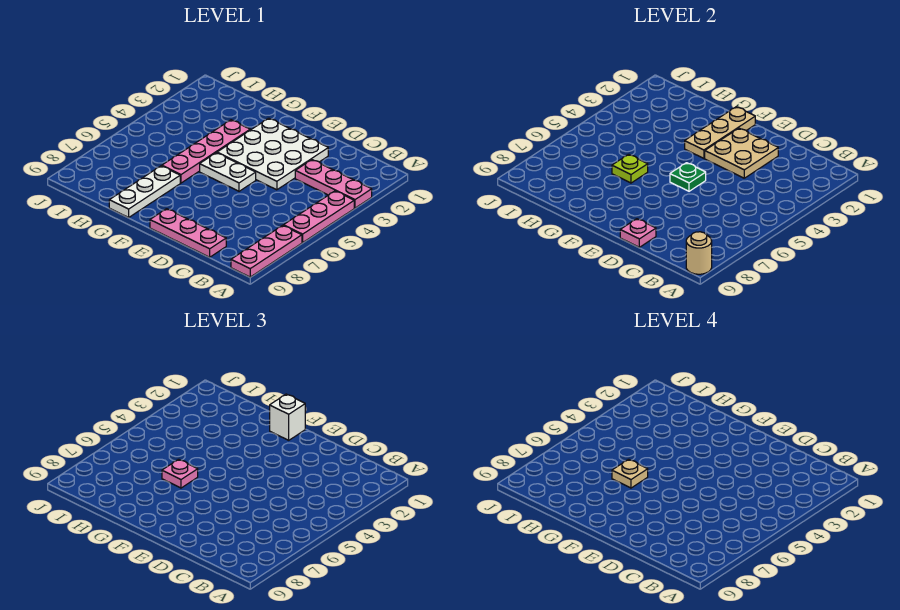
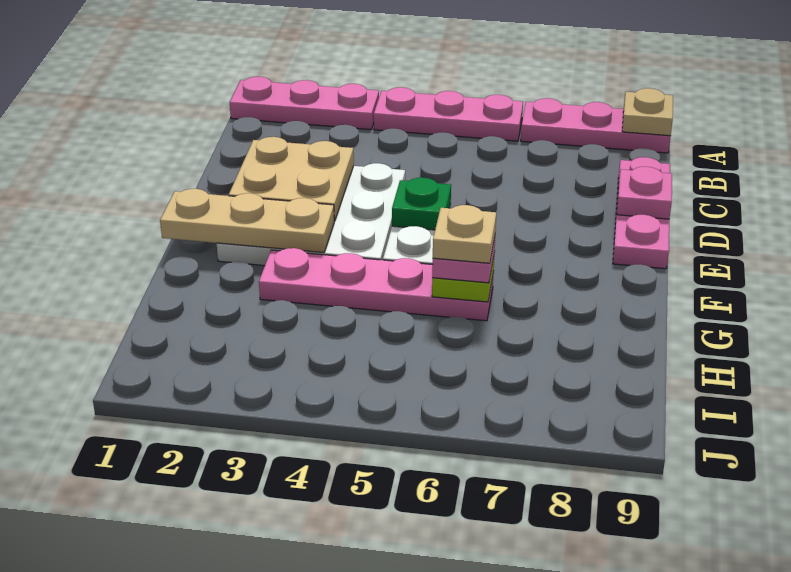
pink plate A3:C3 level 1 -> pink plate A1:A3 level 1
tan round brick A9 level 2 -> tan plate A9 level 2
white brick F1 level 3 -> none
white plate G7:G9 level 1 -> none

